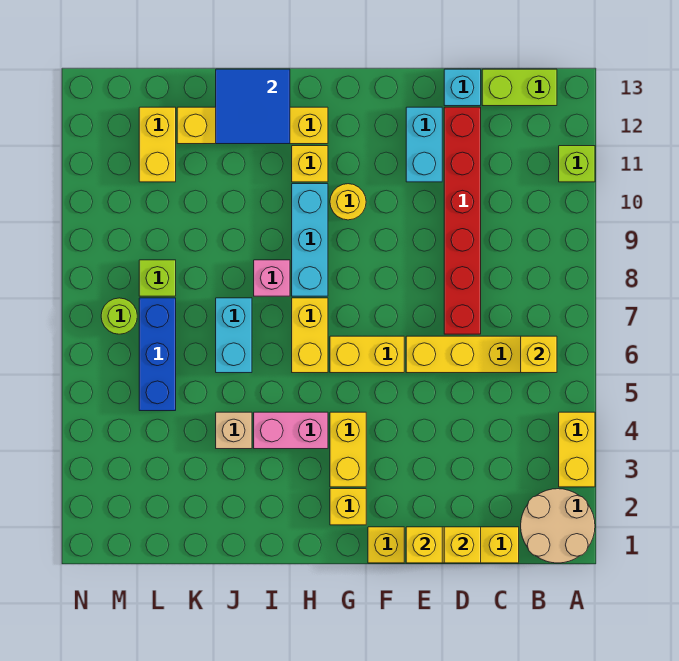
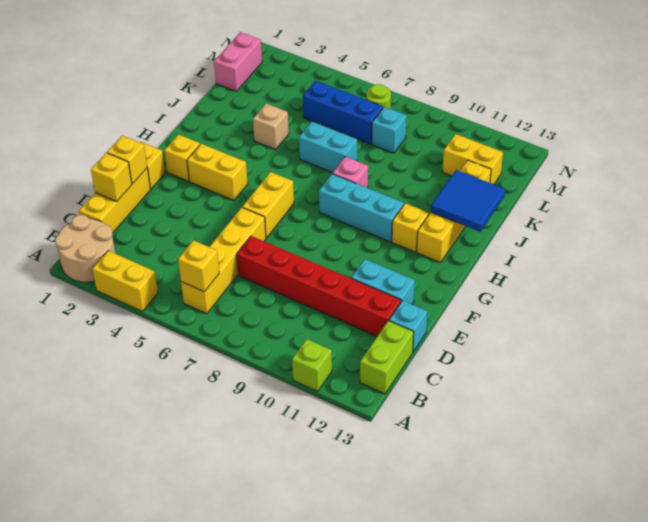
yellow round brick G10 level 1 -> none
pink brick H4:I4 level 1 -> pink brick L1:M1 level 1
yellow brick H6:H7 level 1 -> none
lime brick L8 level 1 -> cyan brick L8 level 1

